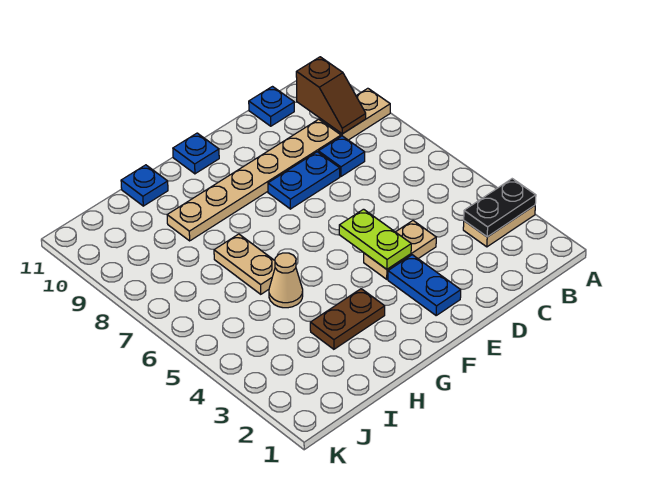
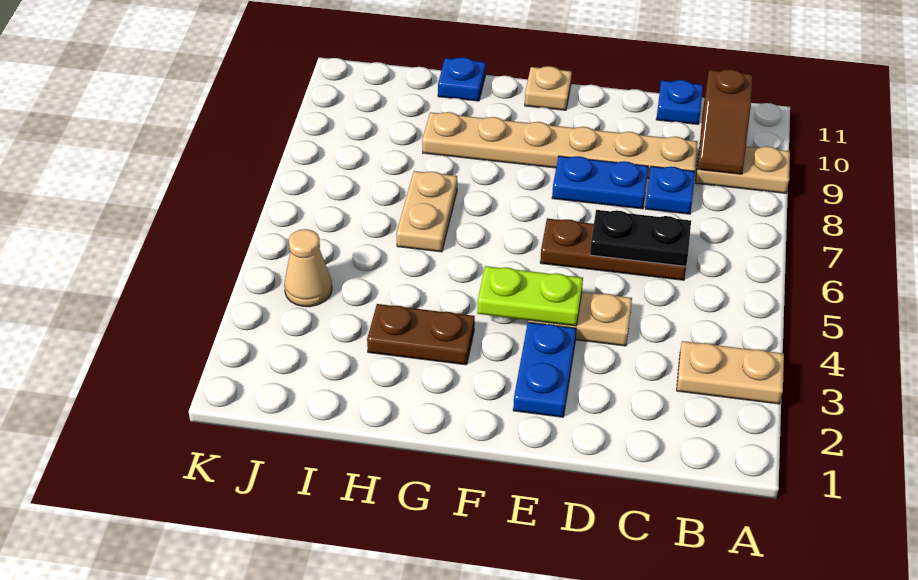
black plate A3:B3 level 2 -> black plate C6:D6 level 2
none -> brown plate C6:E6 level 1
lime plate E4:E5 level 2 -> lime plate E4:F4 level 2
blue plate F11 level 1 -> tan plate F11 level 1
tan cone H5 level 1 -> tan cone J4 level 1

